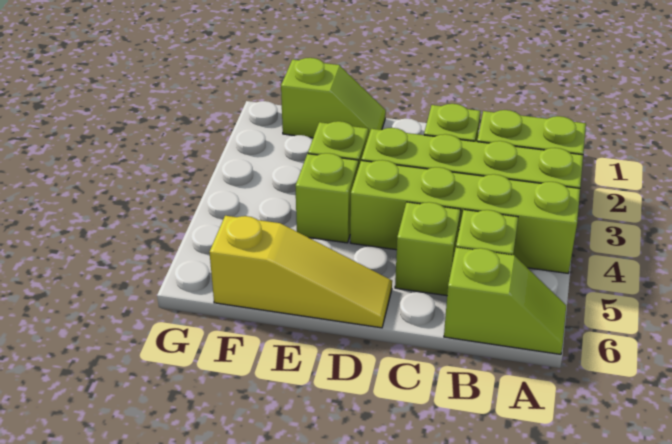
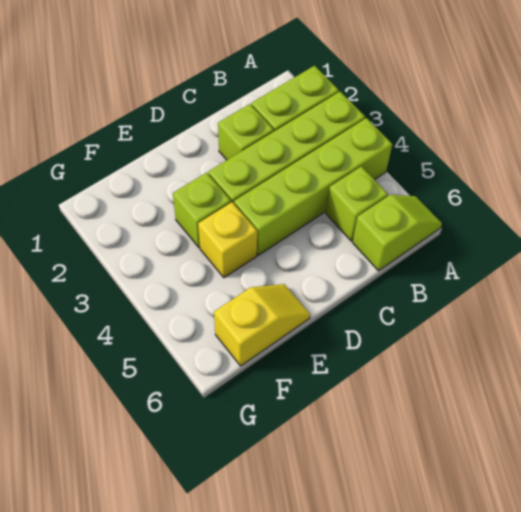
lime brick C5 level 1 -> none
yellow slope D6:F6 level 1 top F -> yellow slope E6:F6 level 1 top F
lime slope E1:F1 level 1 top F -> none
lime brick E4 level 1 -> yellow brick E4 level 1

